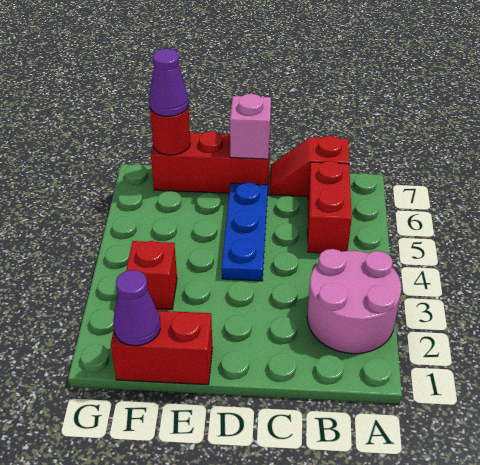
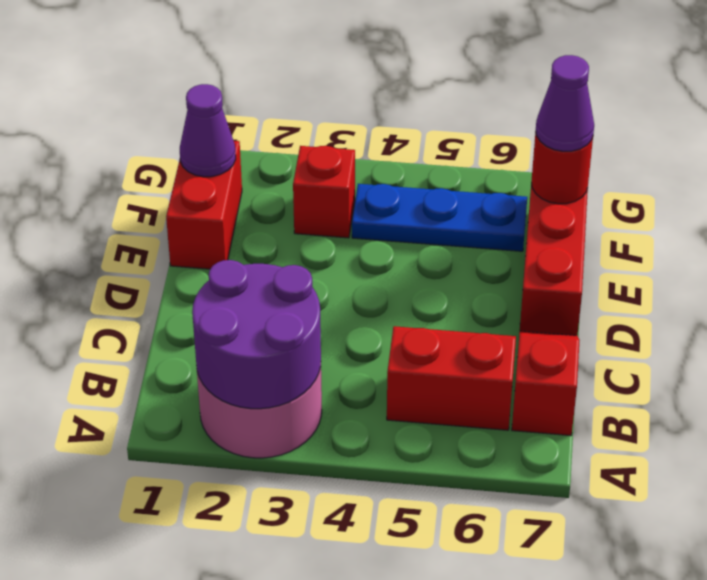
none -> purple round brick A2:B3 level 2
blue plate D4:D6 level 1 -> blue plate F4:F6 level 1
pink brick D7 level 2 -> none

